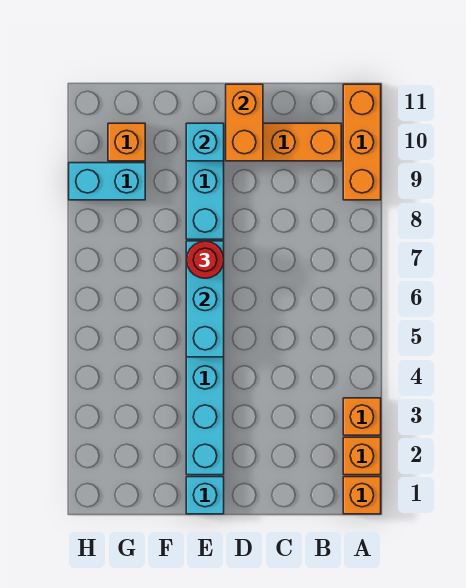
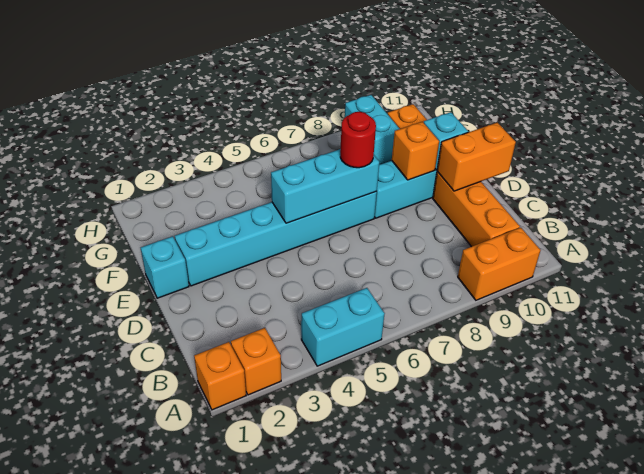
orange brick A3 level 1 -> orange brick E9 level 2
none -> cyan brick A4:A5 level 1
orange brick A9:A11 level 1 -> orange brick A9:A10 level 1

